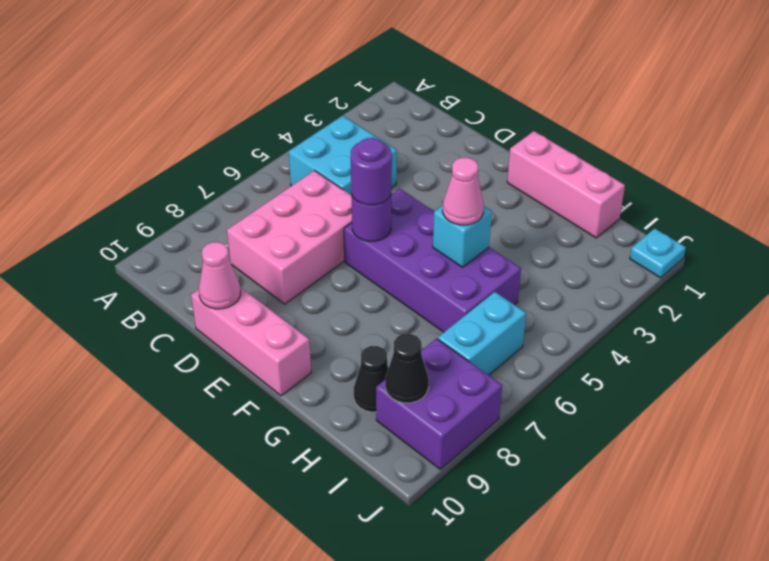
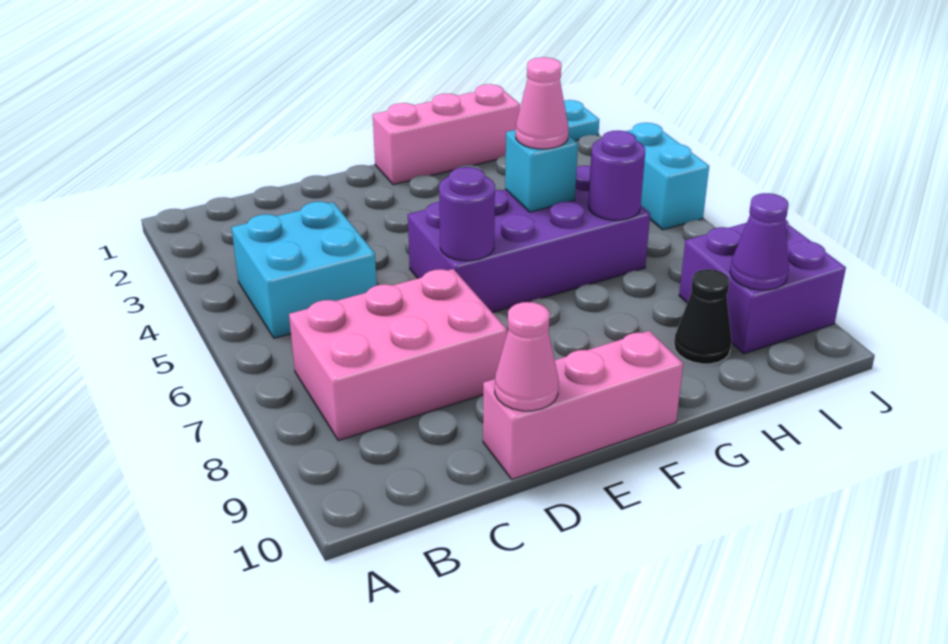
pink brick C6:D8 level 1 -> pink brick B7:D8 level 1
purple round brick E6 level 3 -> purple round brick H6 level 2
cyan brick I6:I7 level 1 -> cyan brick J4:J5 level 1
black cone I9 level 2 -> purple cone I9 level 2

